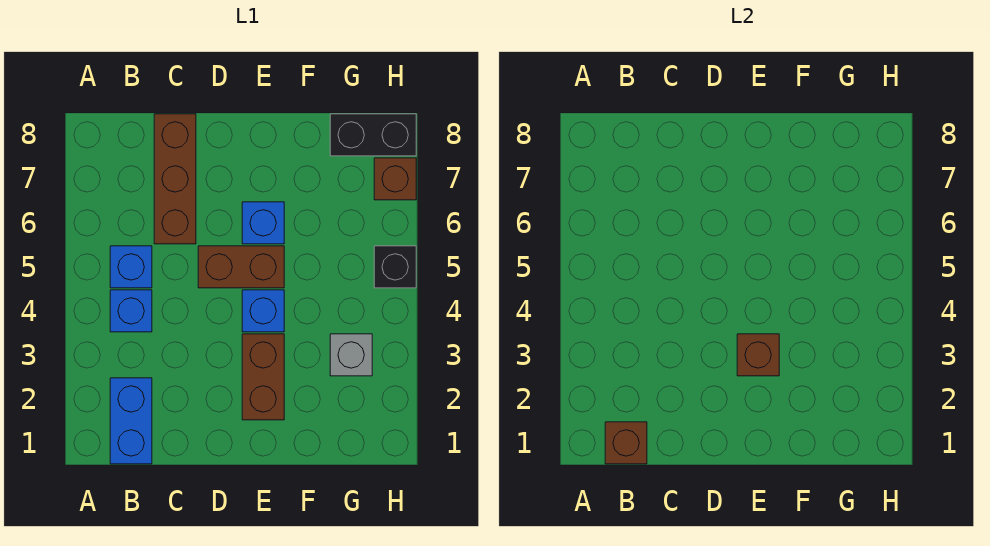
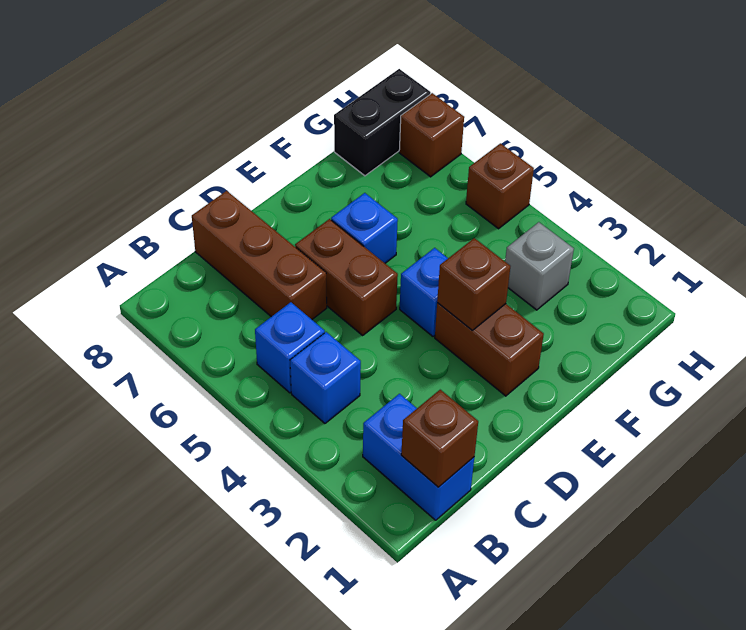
brown brick D5:E5 level 1 -> brown brick D5:D6 level 1
black brick H5 level 1 -> brown brick H5 level 1

